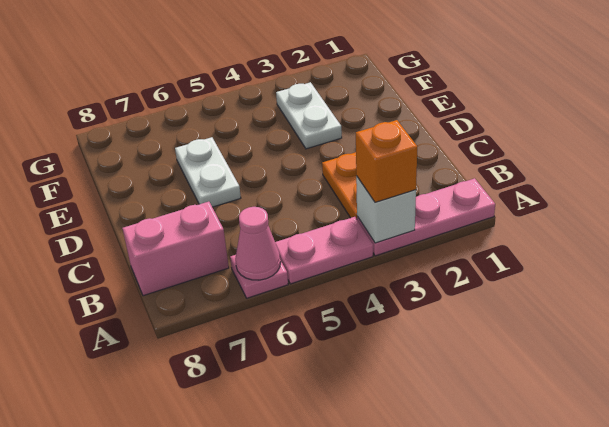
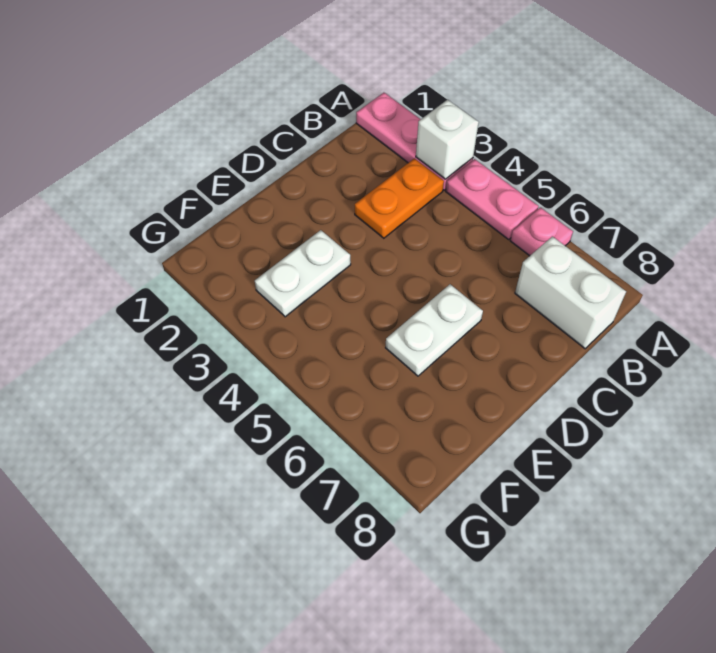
orange brick A3 level 3 -> none
pink cone A6 level 2 -> none
pink brick B7:B8 level 1 -> white brick B7:B8 level 1

